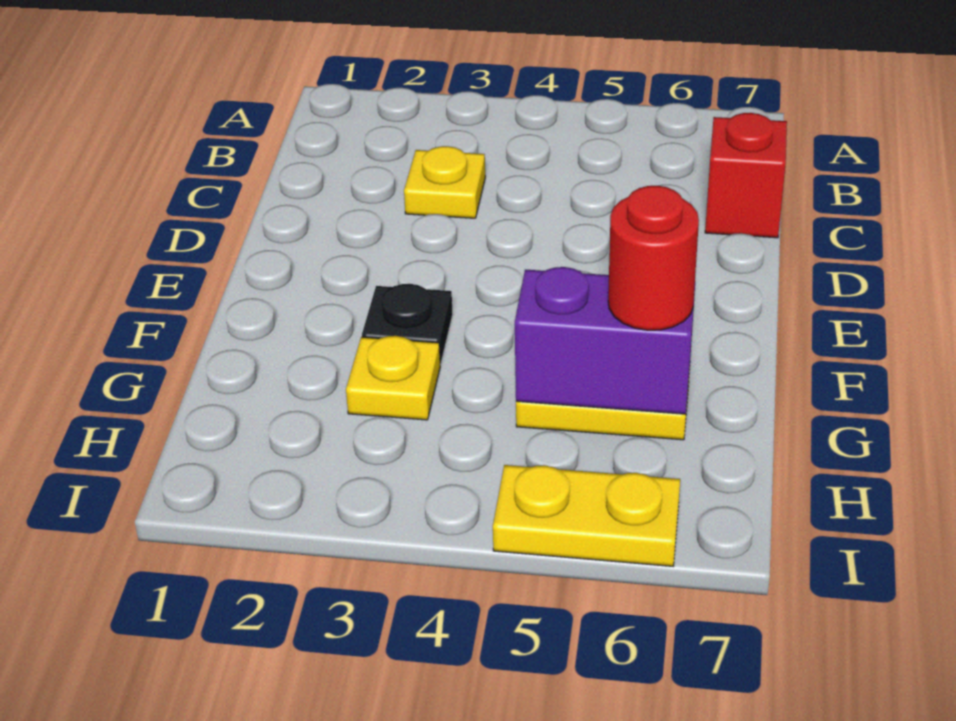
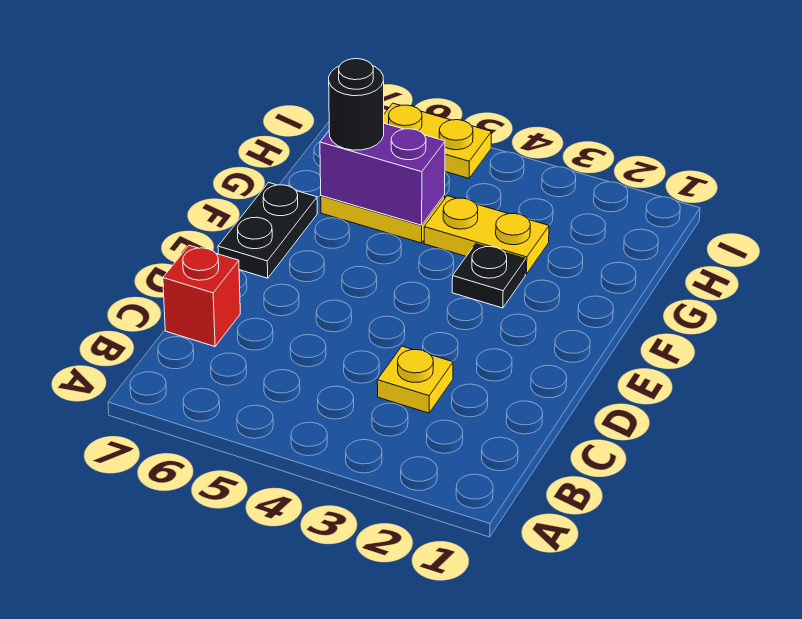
none -> black plate E7:F7 level 1
yellow plate G3 level 1 -> yellow plate G3:G4 level 1
red round brick G6 level 3 -> black round brick G6 level 3

